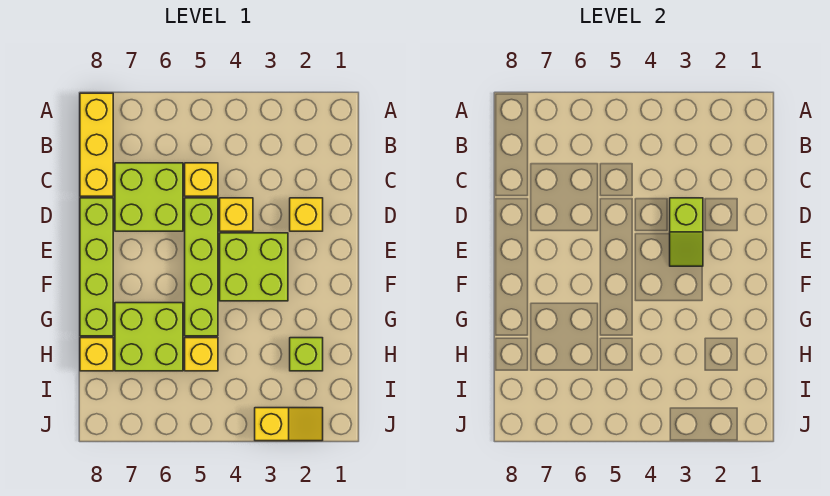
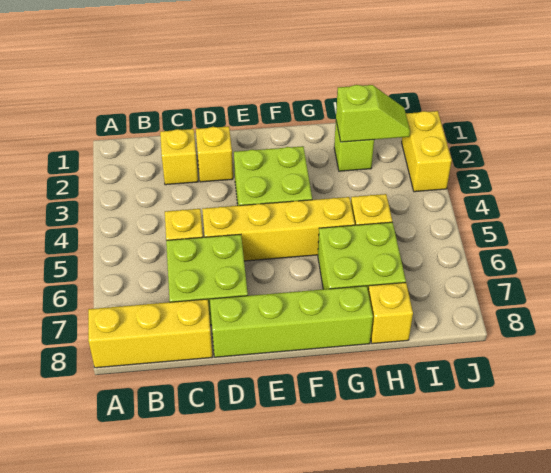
lime slope D3:E3 level 2 top D -> lime slope H2:I2 level 2 top H
yellow brick D4 level 1 -> yellow brick C2 level 1
lime brick D5:G5 level 1 -> yellow brick D5:G5 level 1
yellow slope J2:J3 level 1 top 3 -> yellow brick J2:J3 level 1

